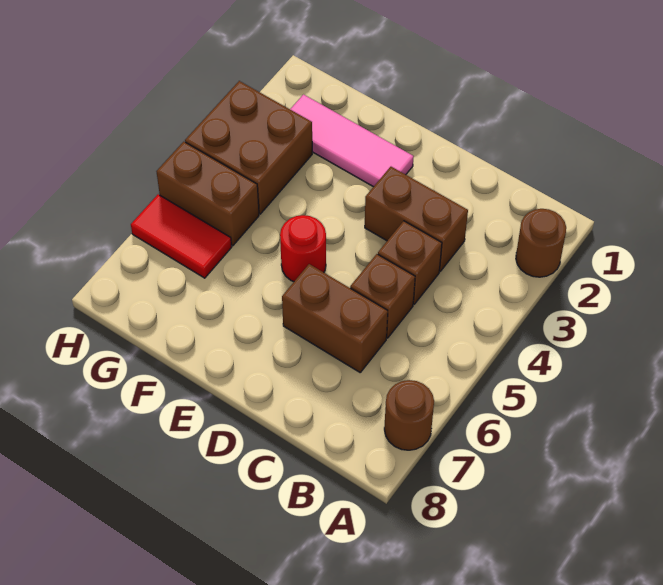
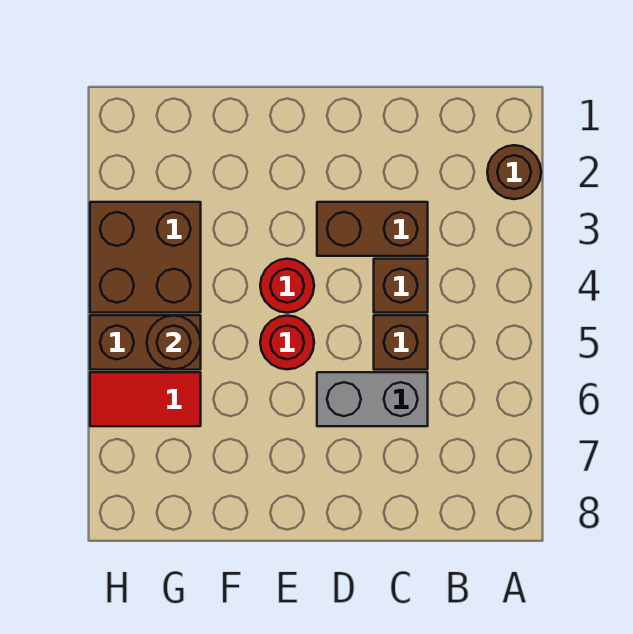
brown round brick A7 level 1 -> brown round brick G5 level 2
brown brick C6:D6 level 1 -> grey brick C6:D6 level 1
pink tile E2:G2 level 1 -> none
none -> red round brick E4 level 1

